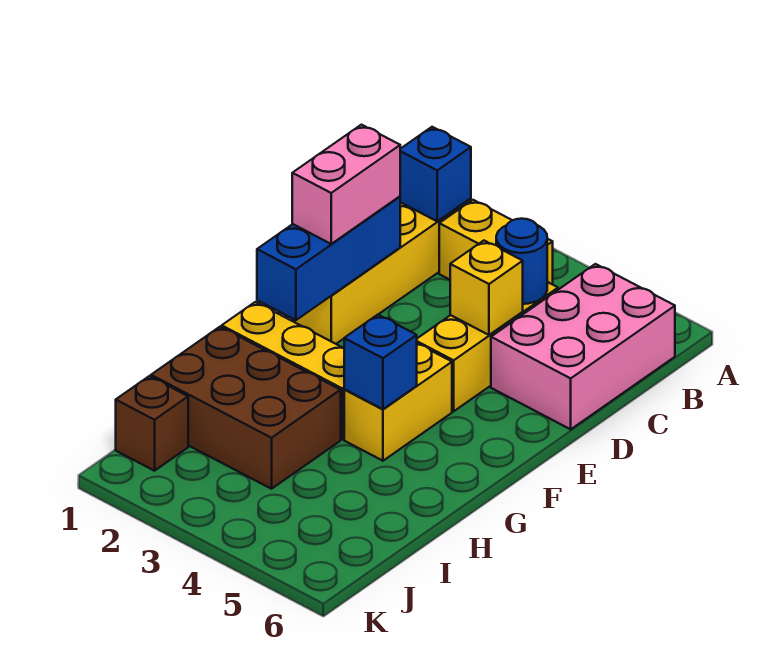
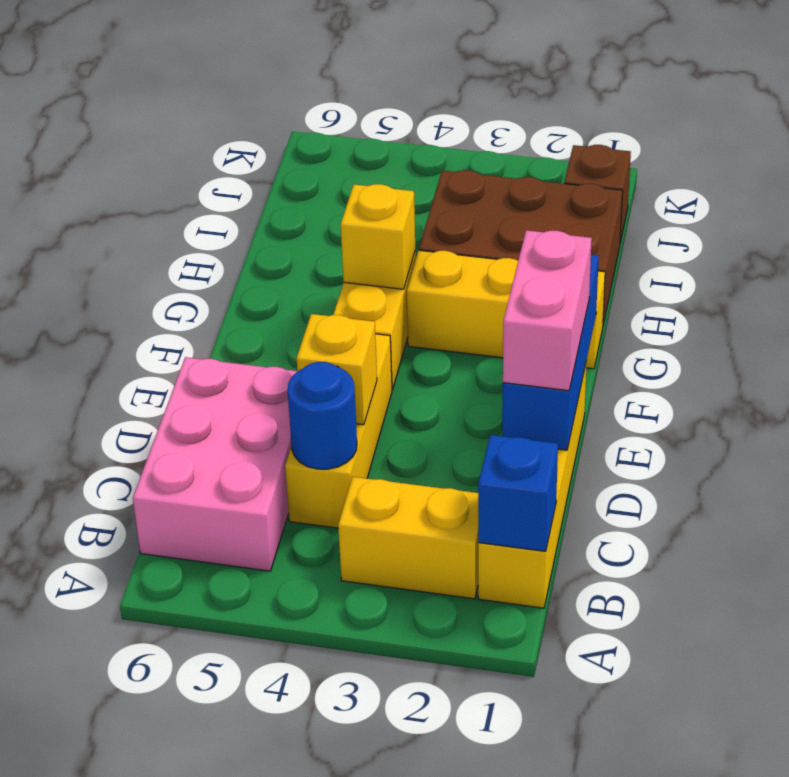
blue brick G4 level 2 -> yellow brick G4 level 2

